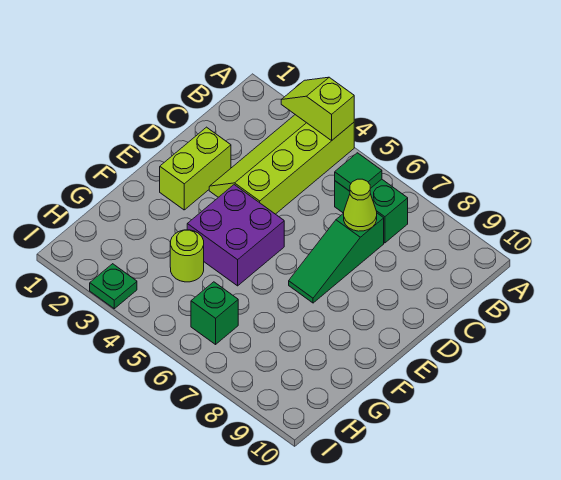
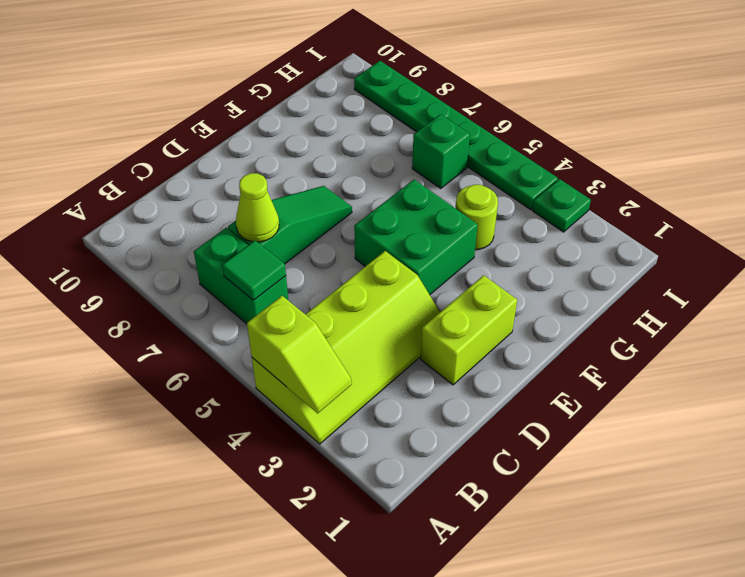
purple brick E4:F5 level 1 -> green brick E4:F5 level 1
none -> green plate I4:I9 level 1

